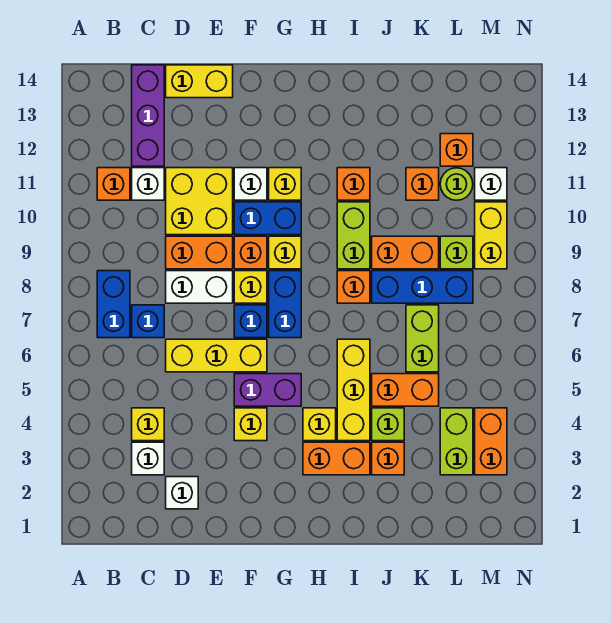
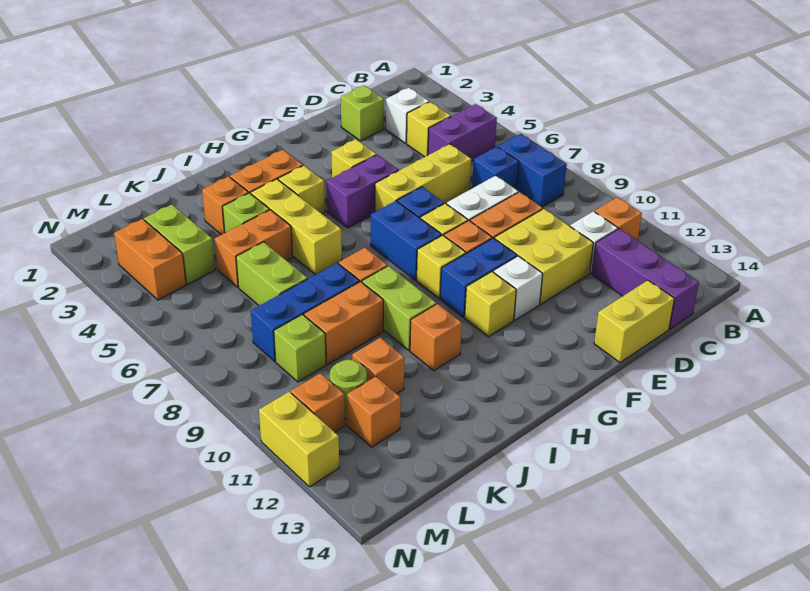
none -> purple brick B5:C5 level 1
white brick D2 level 1 -> lime brick D2 level 1
yellow brick M9:M10 level 1 -> yellow brick N11:N12 level 1
white brick M11 level 1 -> orange brick M11 level 1

